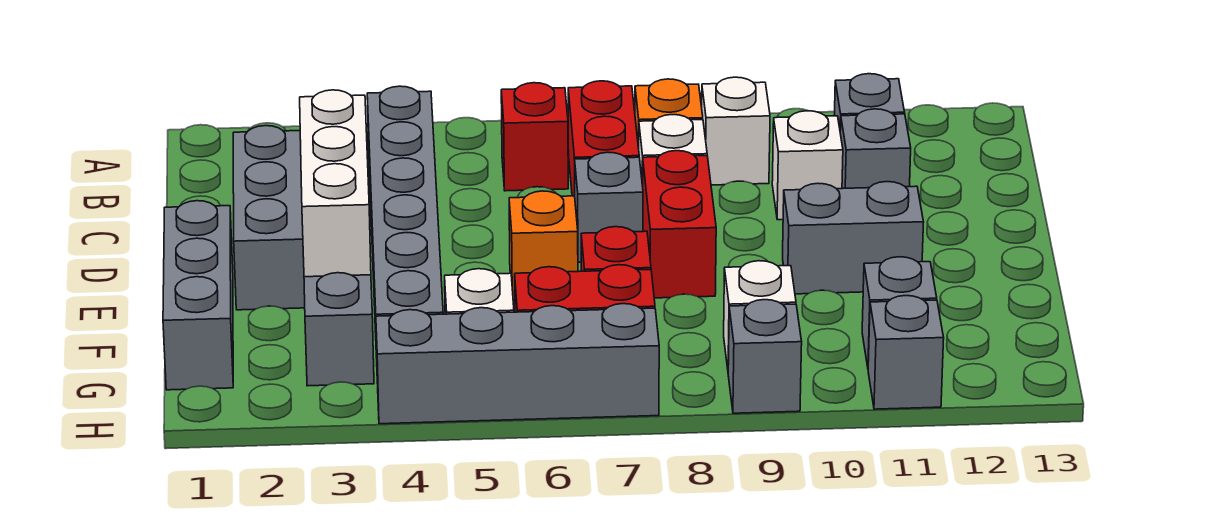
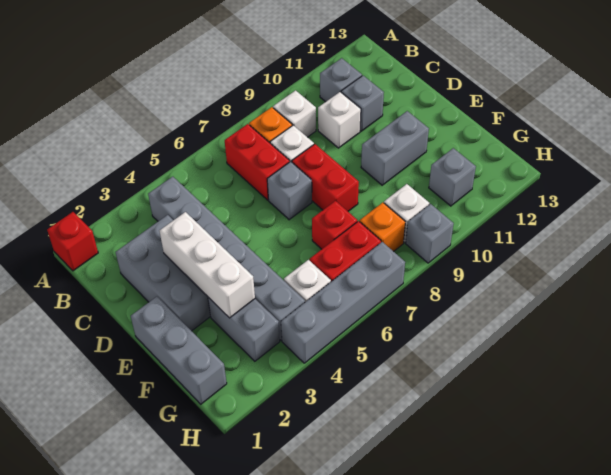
red brick B6 level 1 -> red brick A1 level 1
orange brick E6 level 1 -> orange brick G8 level 1
grey brick H11 level 1 -> none

